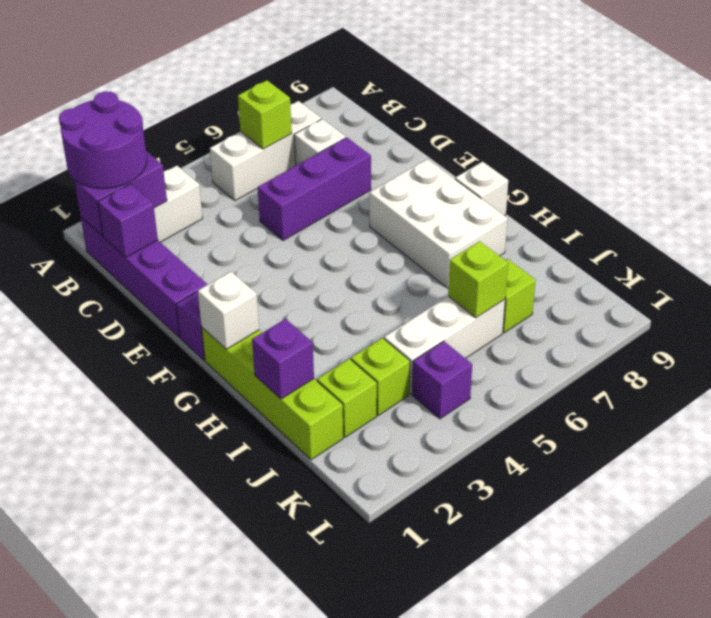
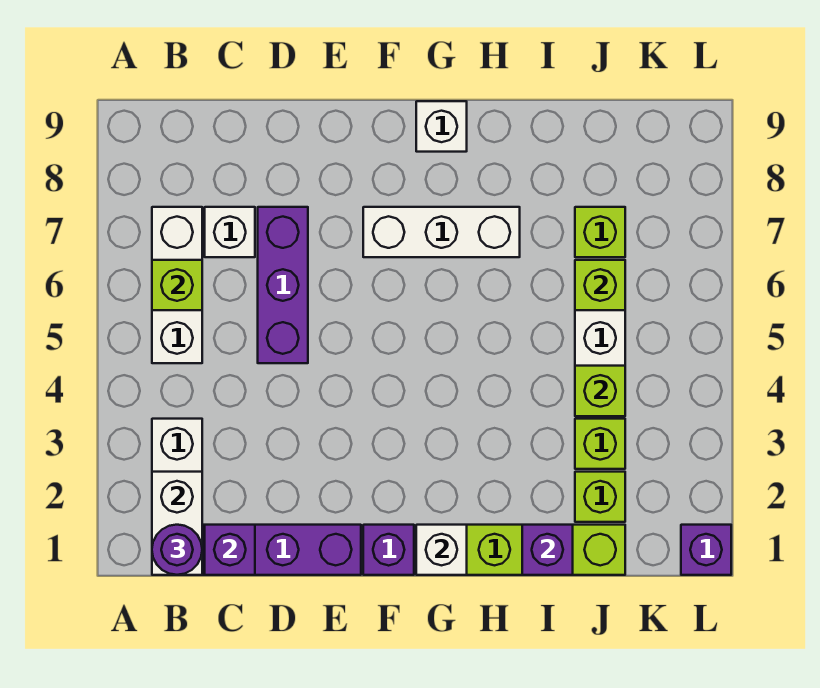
purple round brick A1:B2 level 3 -> purple round brick B1 level 3
purple brick B1:B2 level 2 -> white brick B1:B2 level 2
white brick F7:H8 level 1 -> white brick F7:H7 level 1
none -> lime brick J4 level 2
purple brick K4 level 1 -> purple brick L1 level 1

